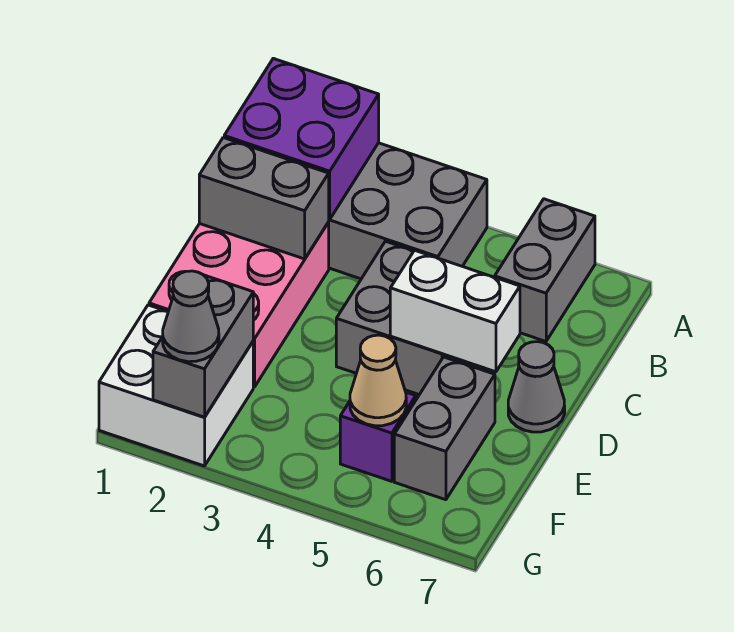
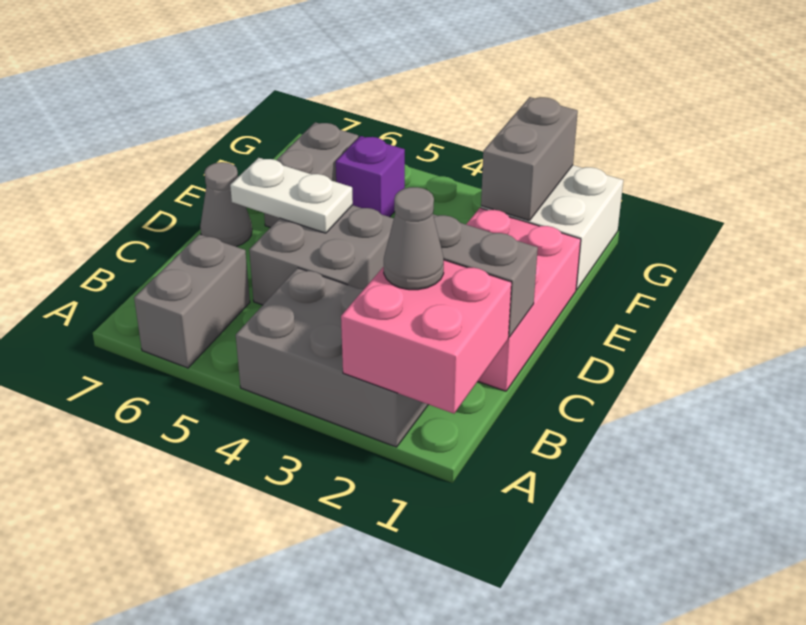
purple brick A1:B2 level 2 -> pink brick A1:B2 level 2
white brick D5:D6 level 2 -> white plate D5:D6 level 2
tan cone F5 level 2 -> none
grey cone G2 level 3 -> grey cone B2 level 3

